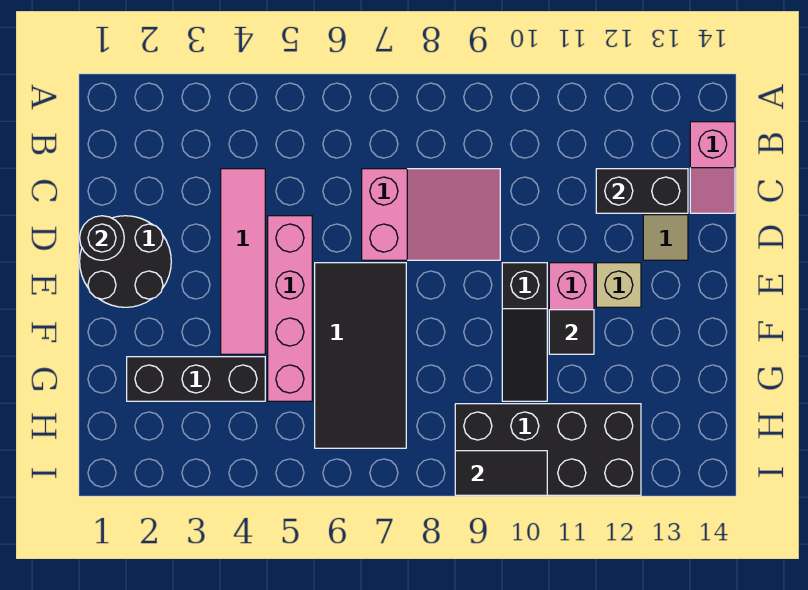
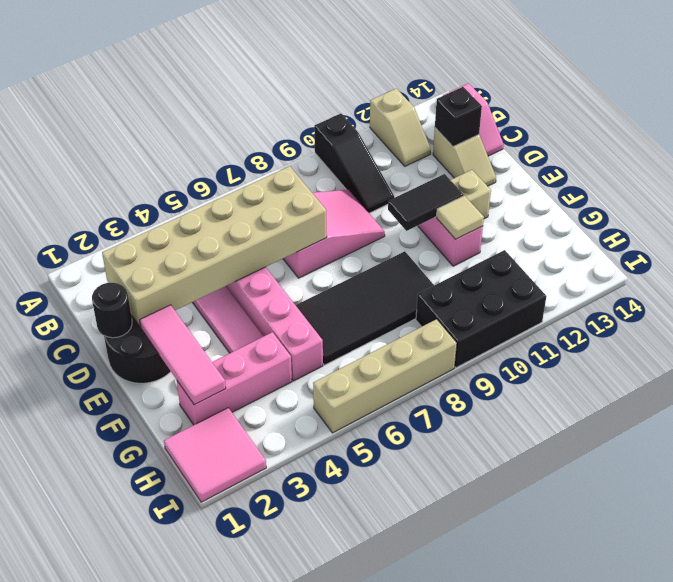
none -> tan slope A12:B12 level 1 top A
none -> tan brick C2:D7 level 2
black brick C12:C13 level 2 -> black brick C13 level 2
none -> pink tile E2:G2 level 2
black tile E6:H7 level 1 -> black tile F6:G9 level 1
black slope E10:G10 level 1 top E -> black slope A10:C10 level 1 top A
black tile F11 level 2 -> tan tile F11 level 2
black brick G2:G4 level 1 -> pink brick G2:G4 level 1
none -> pink tile H1:I2 level 1
black brick H9:I12 level 1 -> black brick H9:I11 level 1
none -> tan brick I5:I8 level 1
black tile I9:I10 level 2 -> black tile E10:E11 level 2

